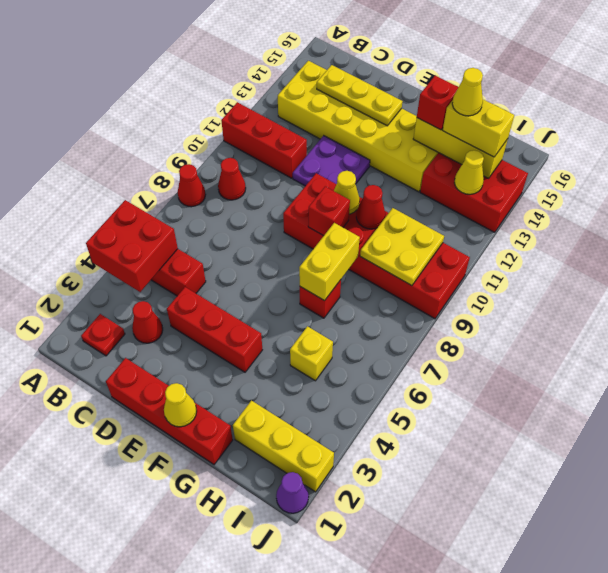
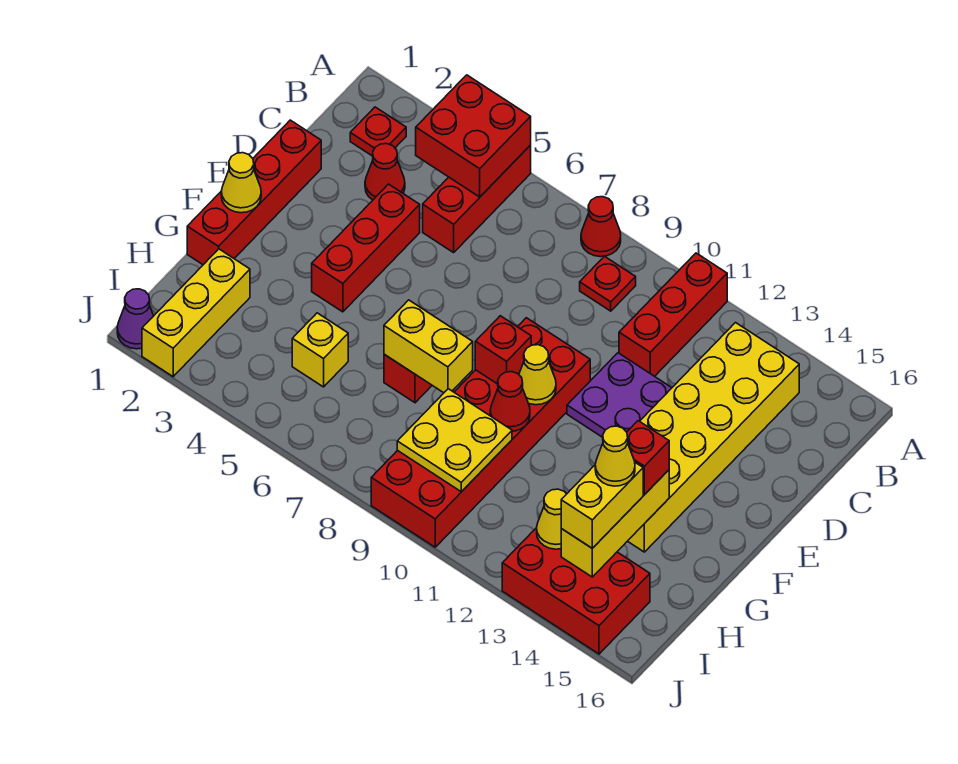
red cone B9 level 1 -> red plate B9 level 1
yellow plate C14:E14 level 2 -> none
red brick H13:J14 level 1 -> red brick I13:J15 level 1

